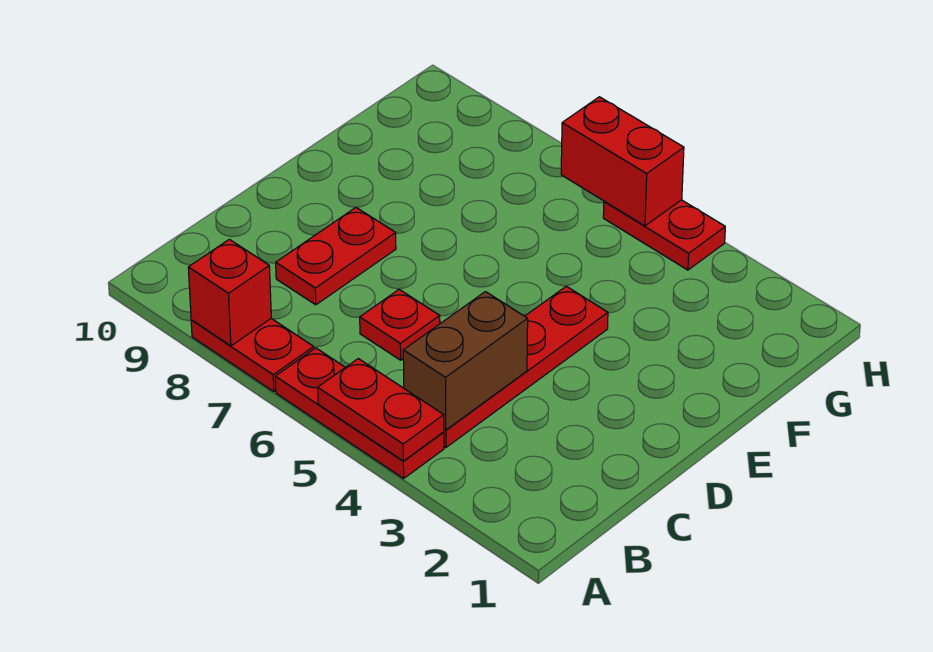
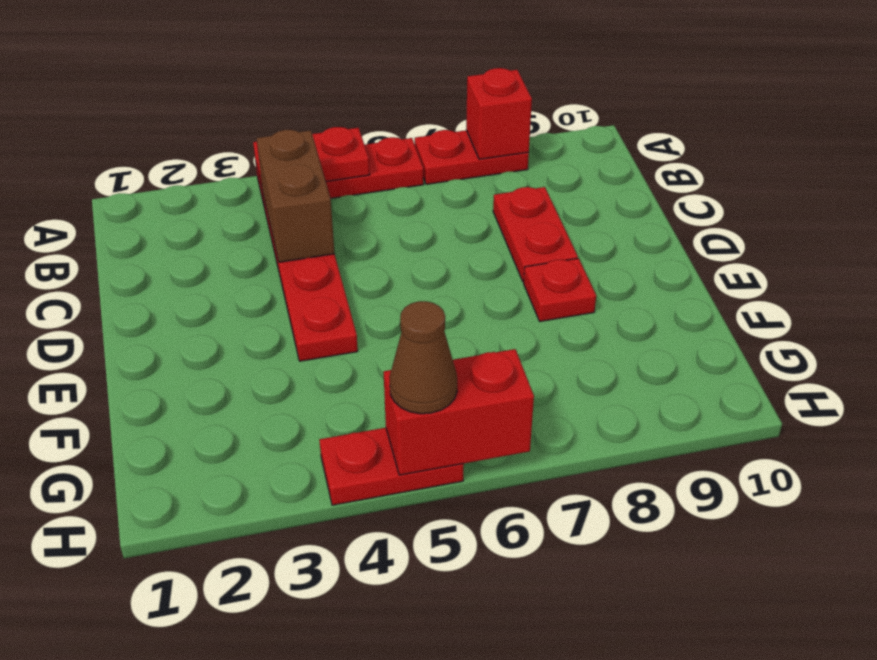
red plate C6 level 1 -> red plate E8 level 1
none -> brown cone H5 level 3

